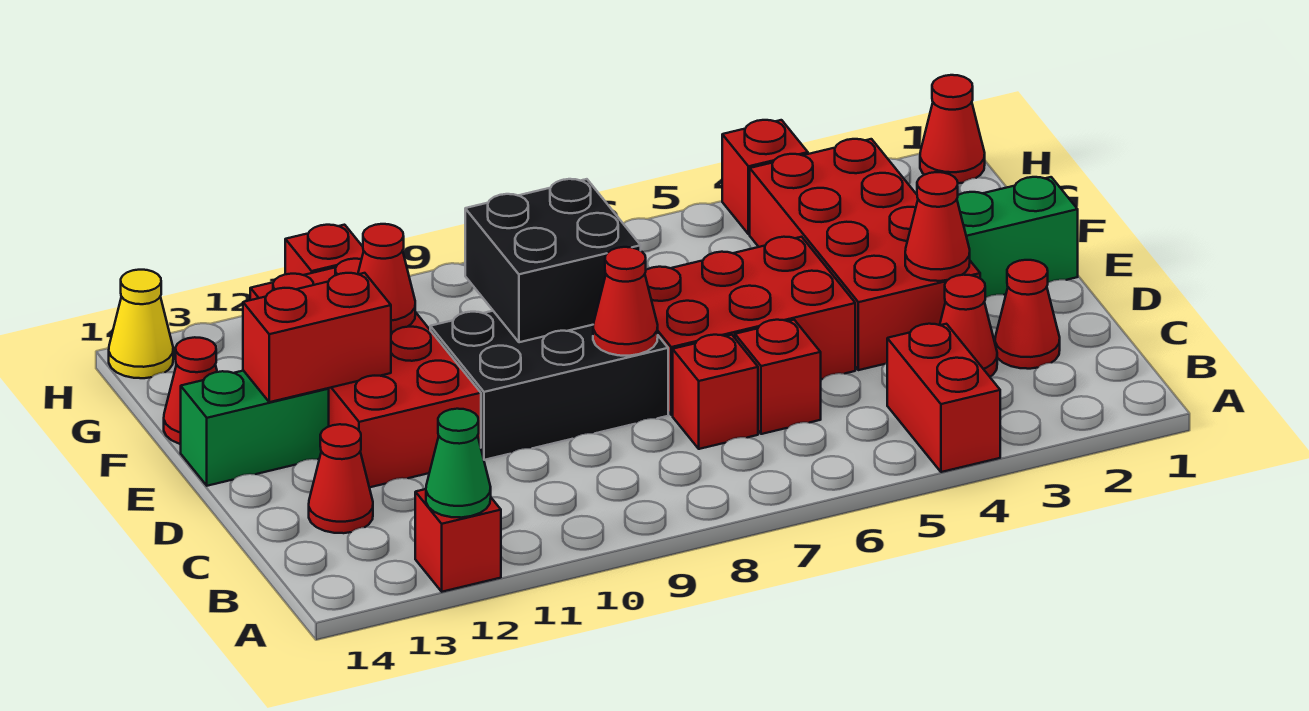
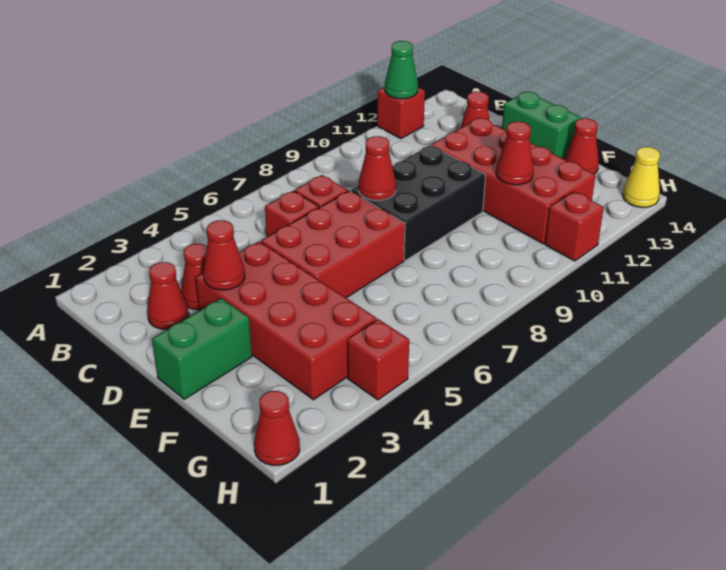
red brick A4:B4 level 1 -> none
black brick E8:F9 level 2 -> none
red brick E12:E13 level 2 -> none
green brick E13:E14 level 1 -> green brick D14:E14 level 1

